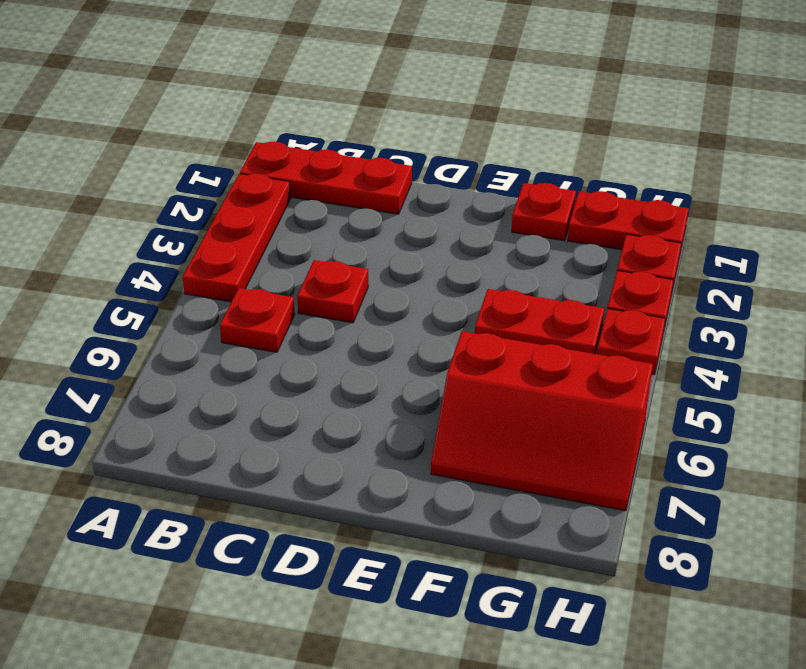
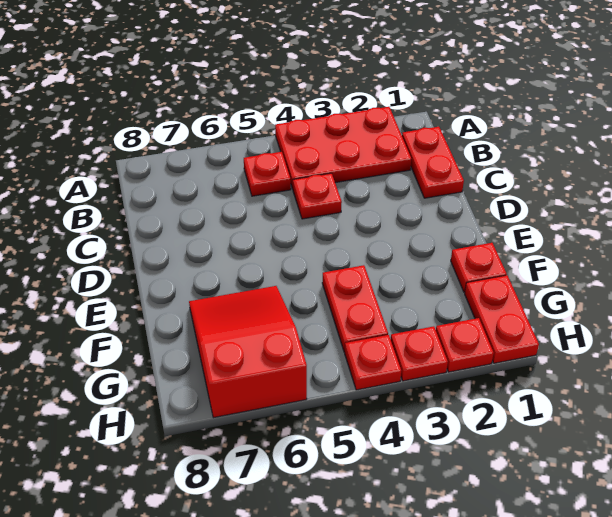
red plate A1:C1 level 1 -> red plate B1:C1 level 1
red plate A2:A4 level 1 -> red plate A2:B4 level 1
red slope F6:H7 level 1 top 6 -> red slope F6:H7 level 1 top H

